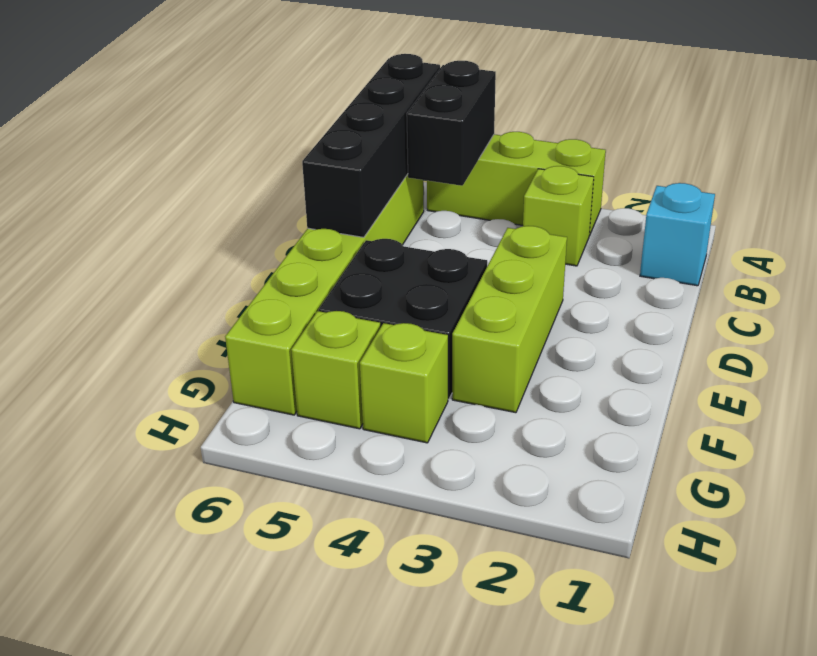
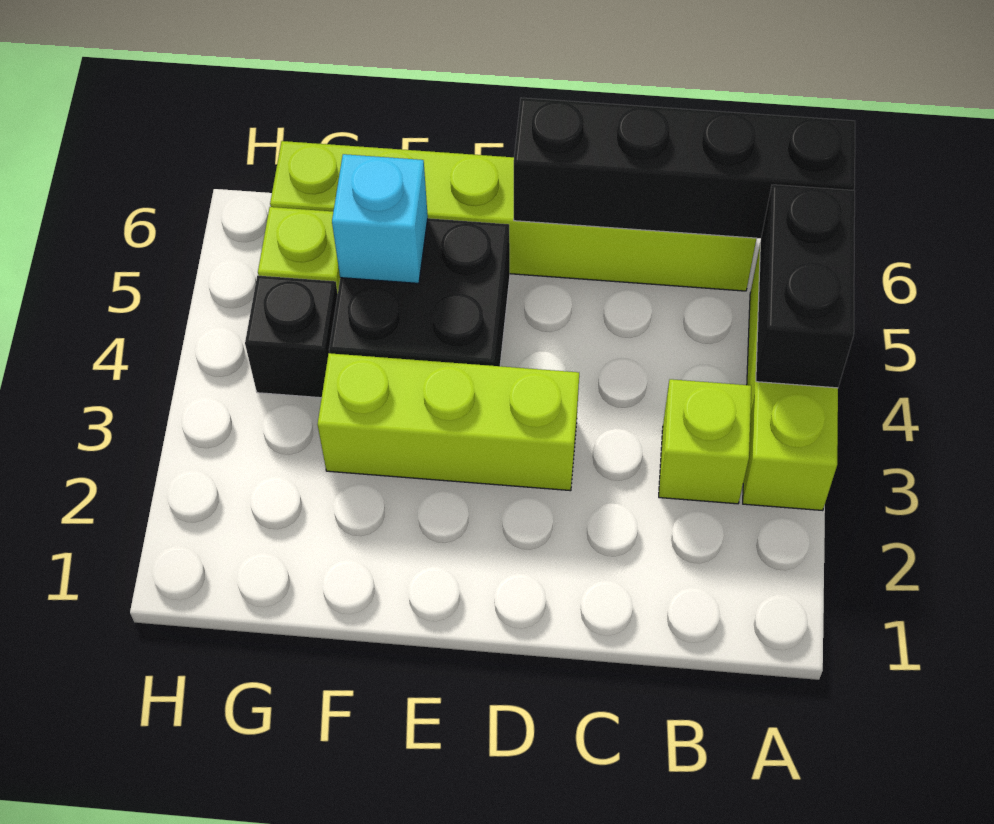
black brick A5:B5 level 2 -> black brick A4:A5 level 2
cyan brick B1 level 1 -> cyan brick F5 level 2
lime brick G4 level 1 -> black brick G4 level 1

